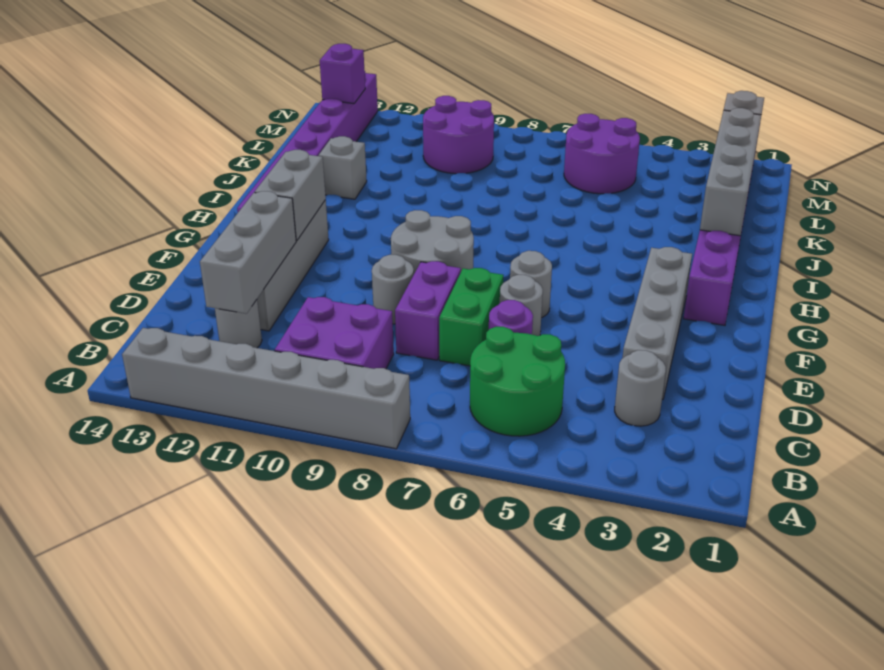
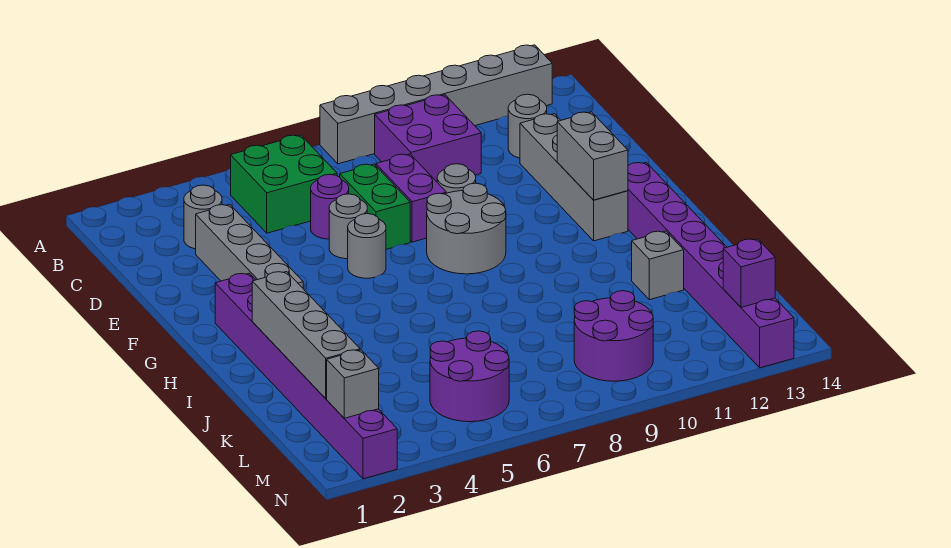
green round brick B5:C6 level 1 -> green brick B5:C6 level 1
grey brick C12:E12 level 2 -> none

